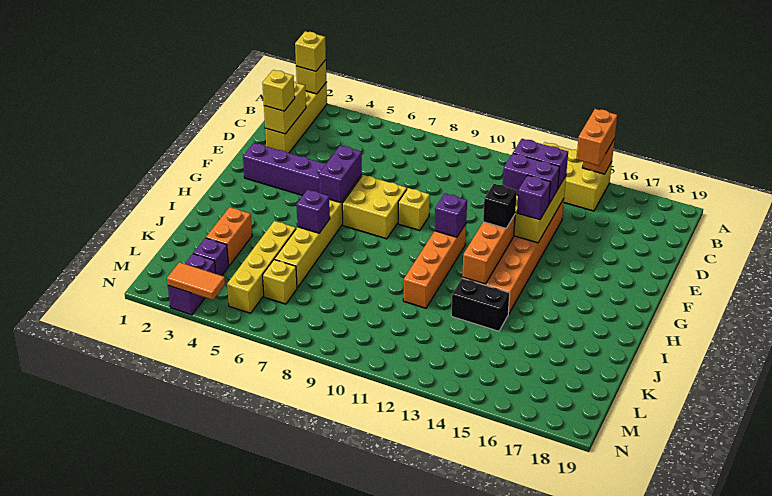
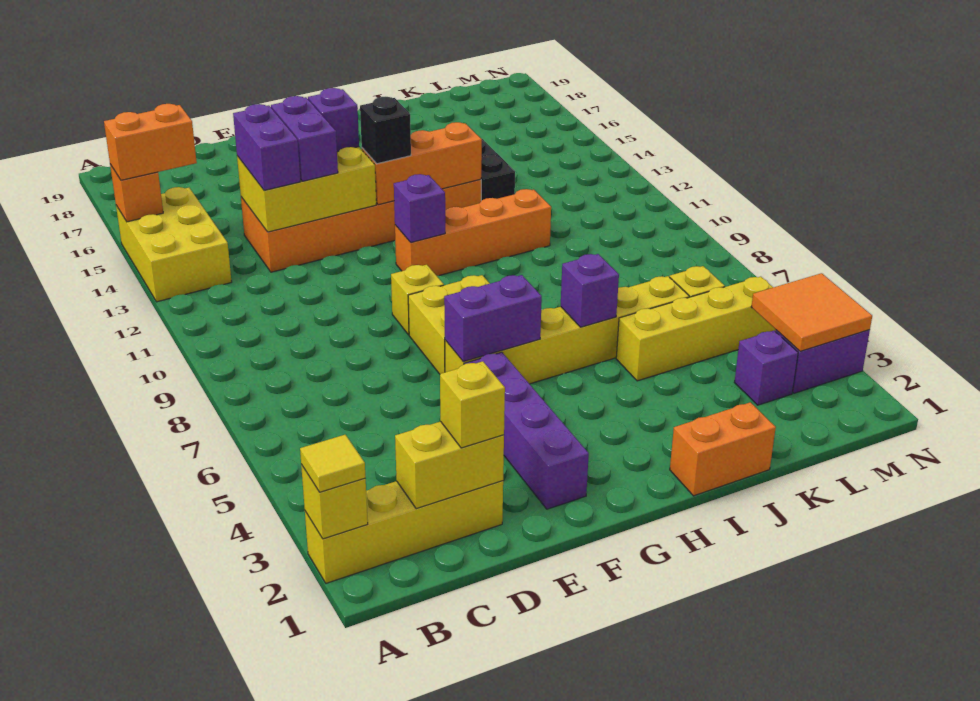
yellow brick A2 level 3 -> yellow tile A2 level 3
orange brick J3:K3 level 1 -> orange brick I1:J1 level 1
orange tile N3:N4 level 2 -> orange tile M3:N4 level 2

